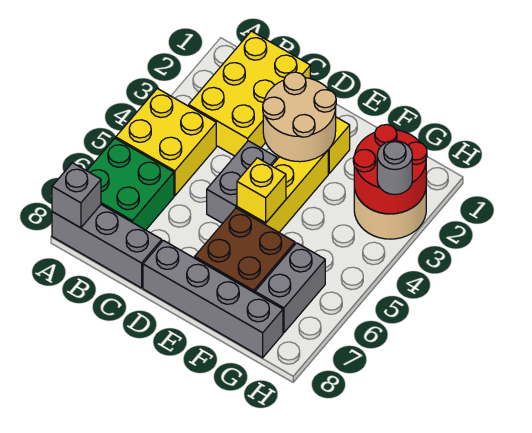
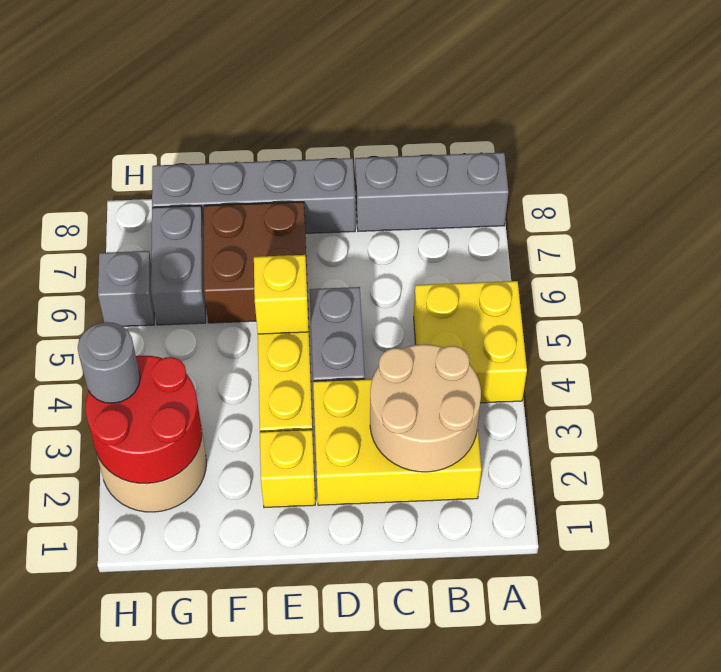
green brick A6:B7 level 1 -> none
grey brick A8 level 2 -> grey brick H6 level 1
yellow brick B1:C3 level 1 -> yellow brick B2:D3 level 1
tan round brick D2:E3 level 2 -> tan round brick B2:C3 level 2

